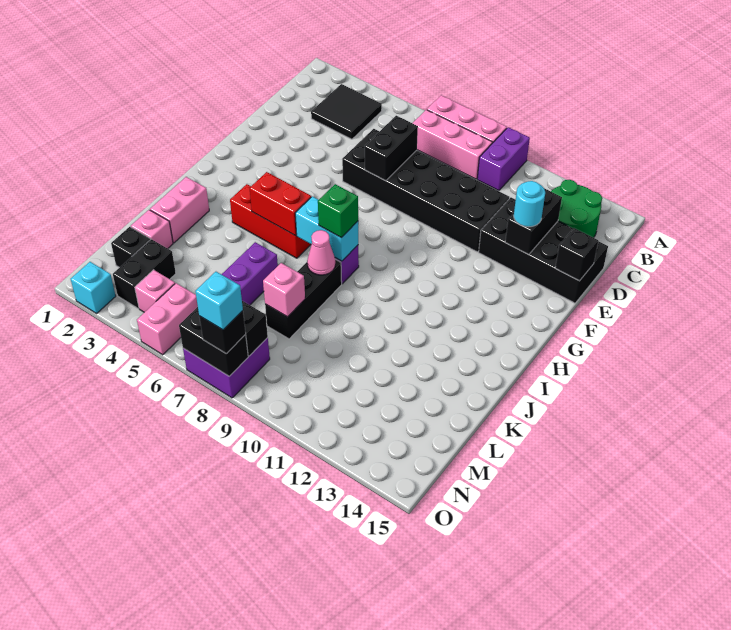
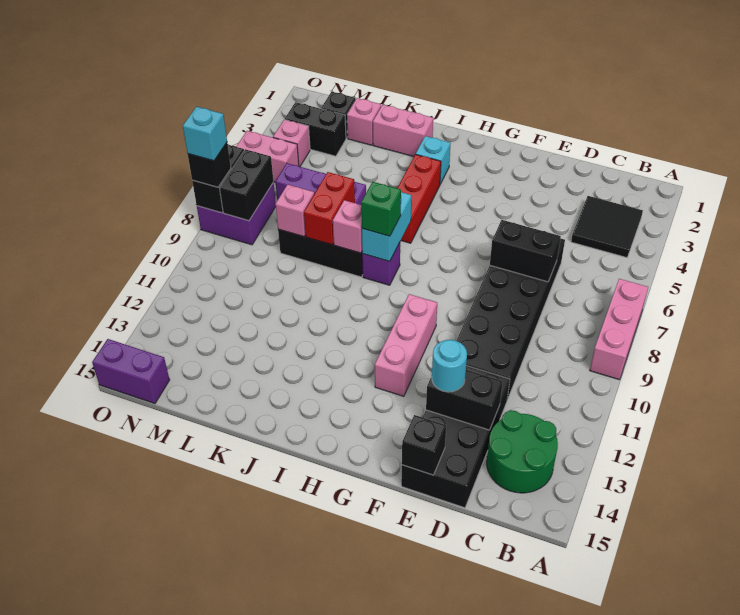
purple brick A10:B10 level 1 -> purple brick N15:O15 level 1
pink brick B7:B9 level 1 -> pink brick G10:G12 level 1
red brick I5:I6 level 2 -> red brick K7:K8 level 2
pink cone J8 level 2 -> pink brick J8 level 2
cyan brick O2 level 1 -> cyan brick I3 level 1

